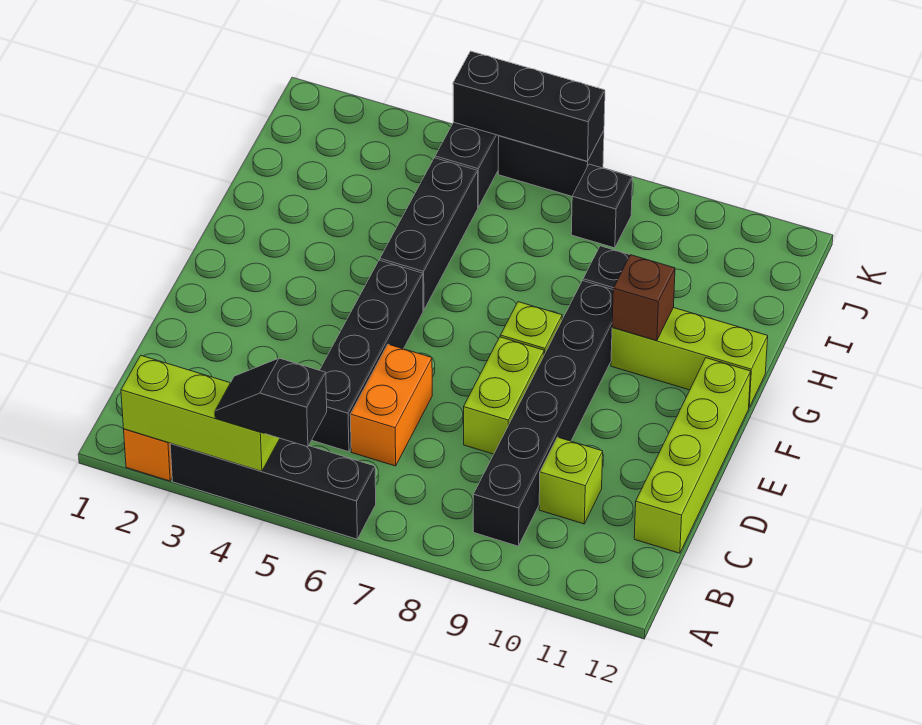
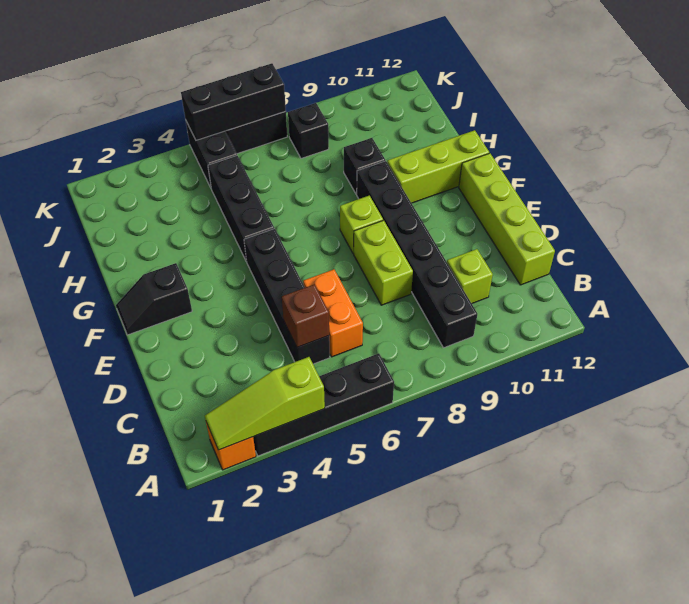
lime brick A2:A4 level 2 -> lime slope A2:A4 level 2 top 4
black slope A4:A5 level 3 top 5 -> black slope F1:F2 level 1 top 2
brown brick G10 level 2 -> brown brick C5 level 2

